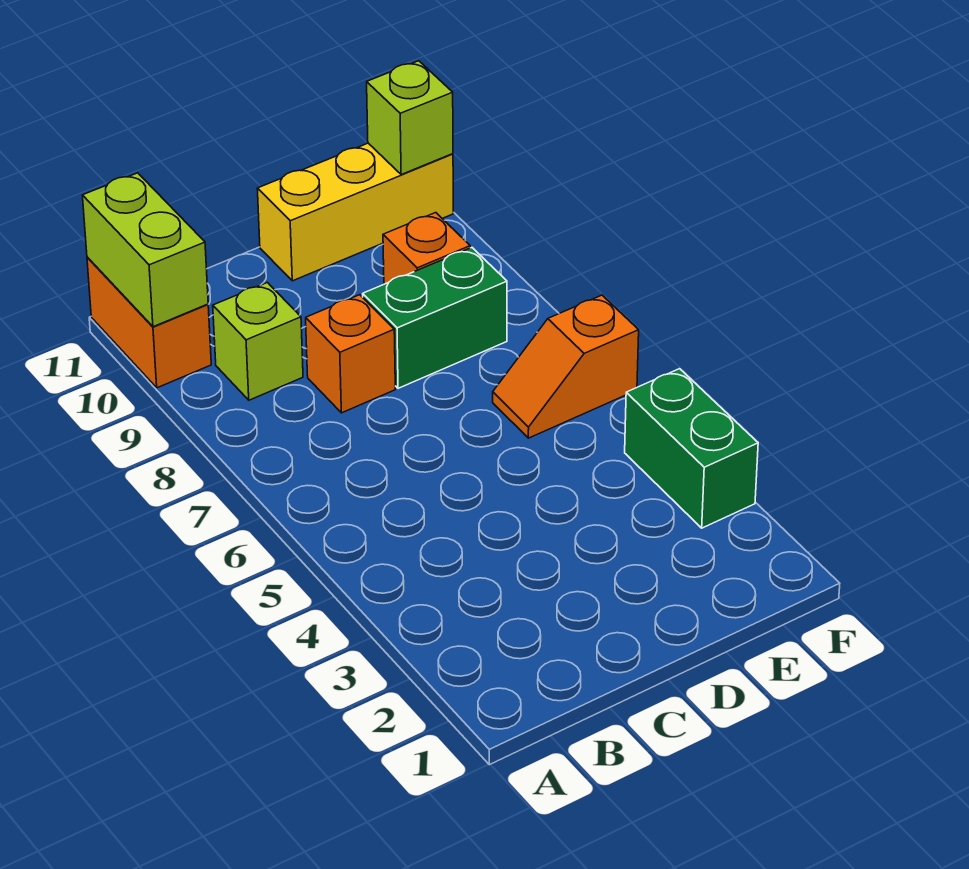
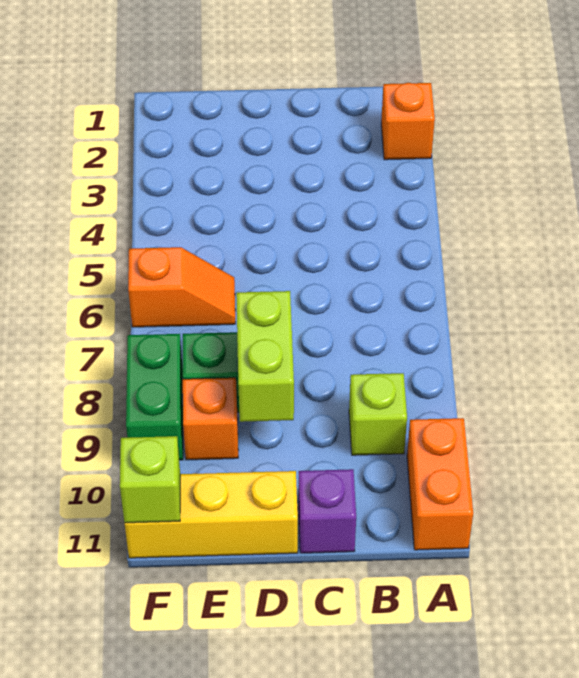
lime brick A10:A11 level 2 -> lime brick D8:D9 level 2
orange brick C8 level 1 -> orange brick A2 level 1
none -> purple brick C11 level 1
green brick F3:F4 level 1 -> green brick F8:F9 level 1

